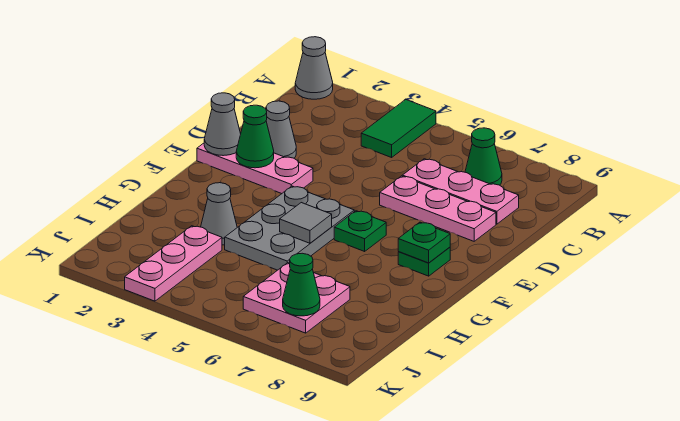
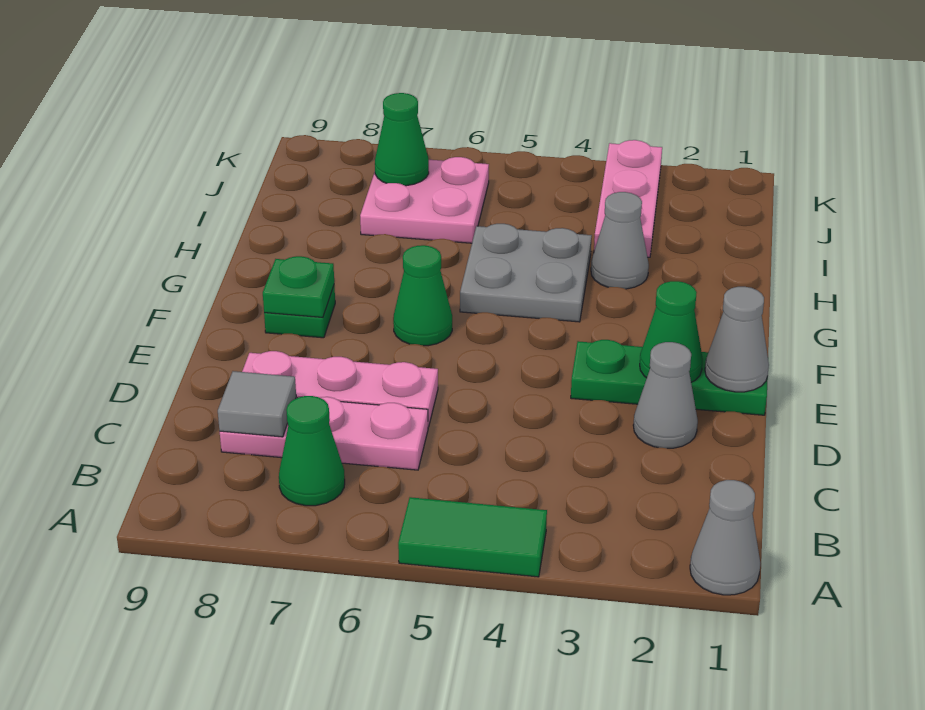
green tile A4:B4 level 1 -> green tile A4:A5 level 1
pink plate E1:E3 level 1 -> green plate E1:E3 level 1
grey plate F4:H5 level 1 -> grey plate G4:H5 level 1
green plate F6 level 1 -> green cone F6 level 1
grey tile G5 level 2 -> grey tile C8 level 2

